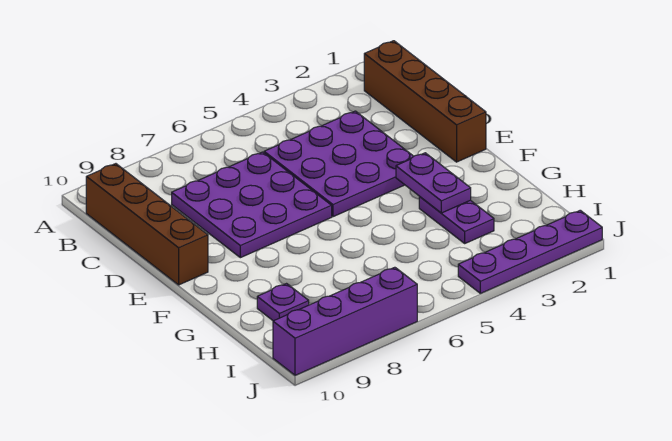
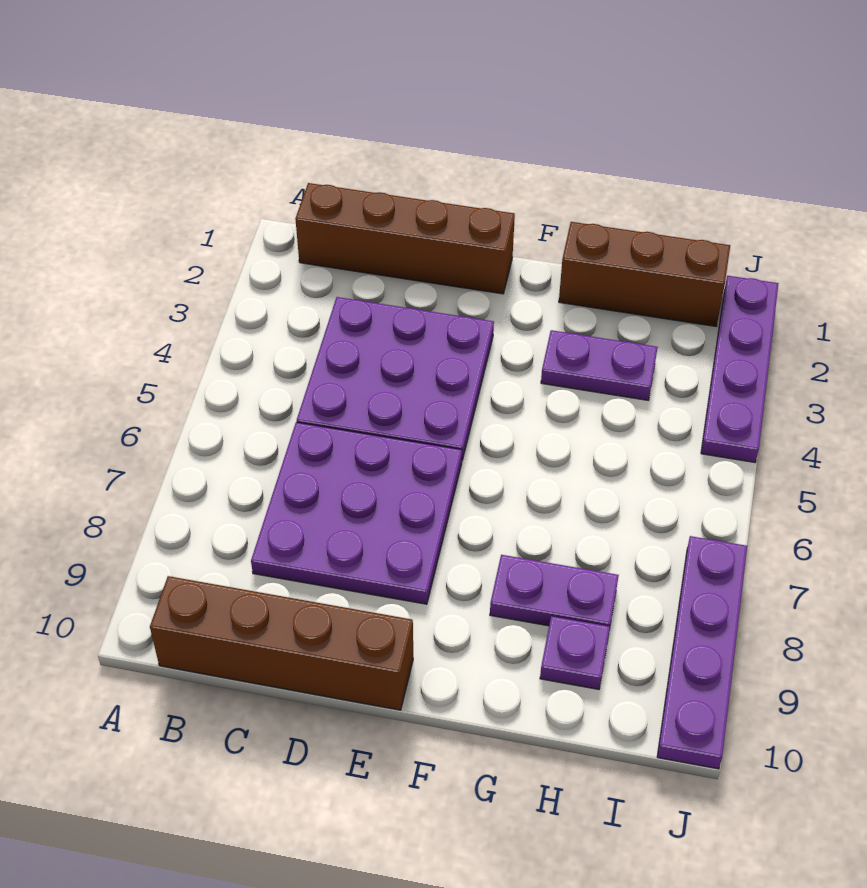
purple plate F3:G3 level 2 -> purple plate G8:H8 level 1
none -> brown brick G1:I1 level 1
purple brick J7:J10 level 1 -> purple plate J7:J10 level 1

